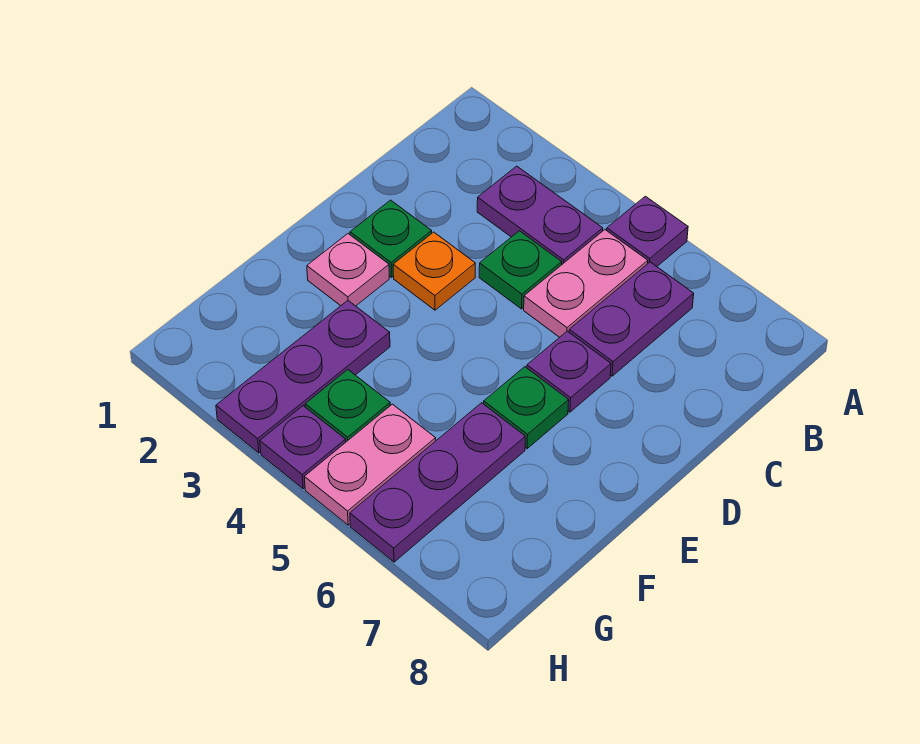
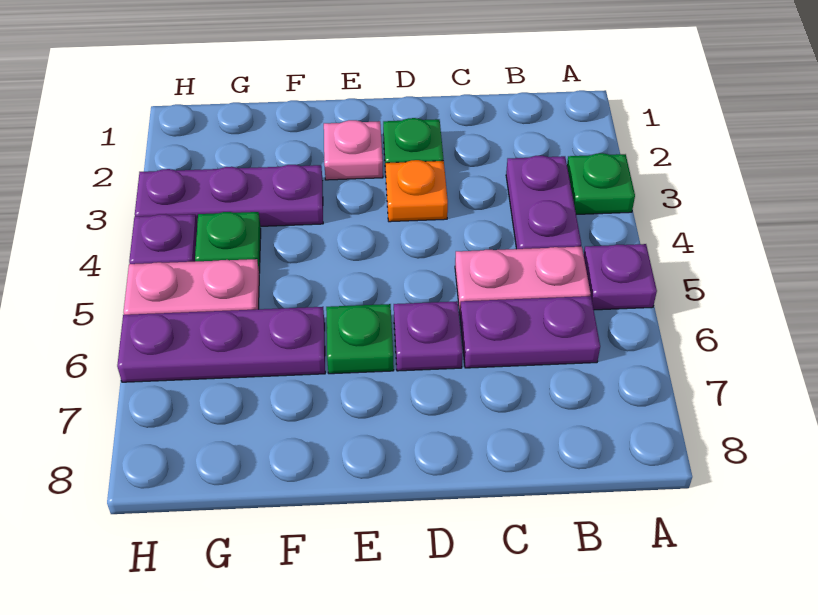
green plate C4 level 1 -> green plate A3 level 1

